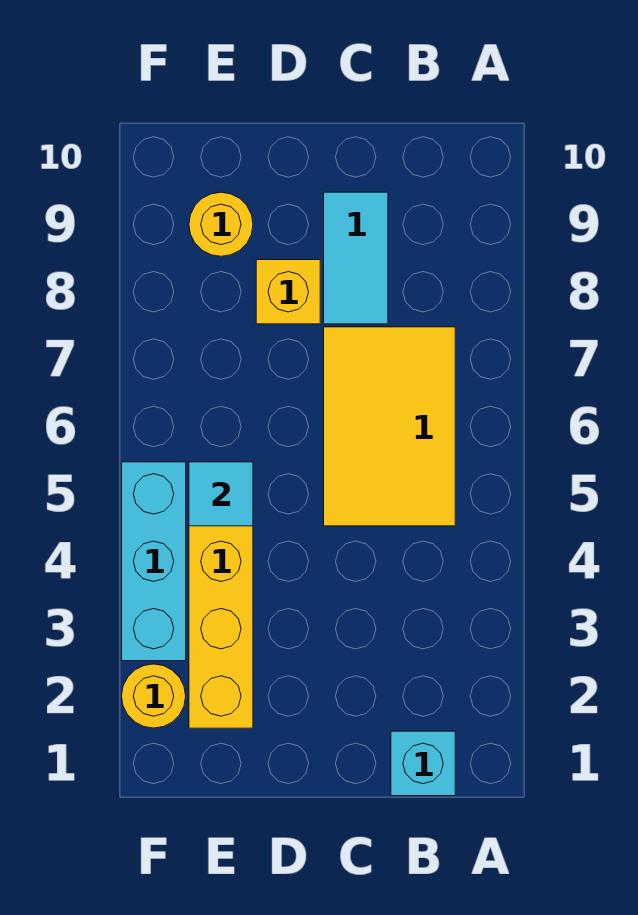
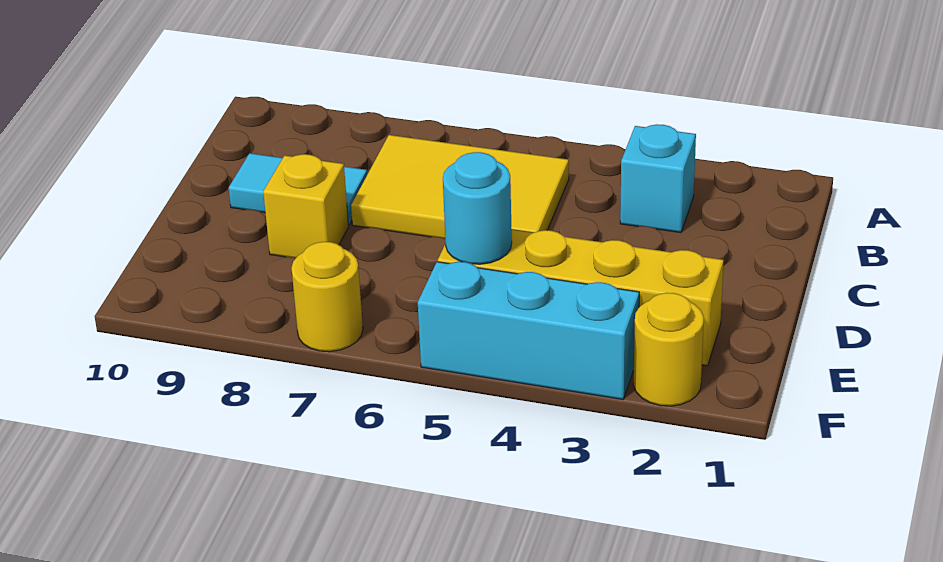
cyan brick B1 level 1 -> cyan brick B3 level 1
cyan tile E5 level 2 -> cyan round brick E5 level 2
yellow round brick E9 level 1 -> yellow round brick F7 level 1

